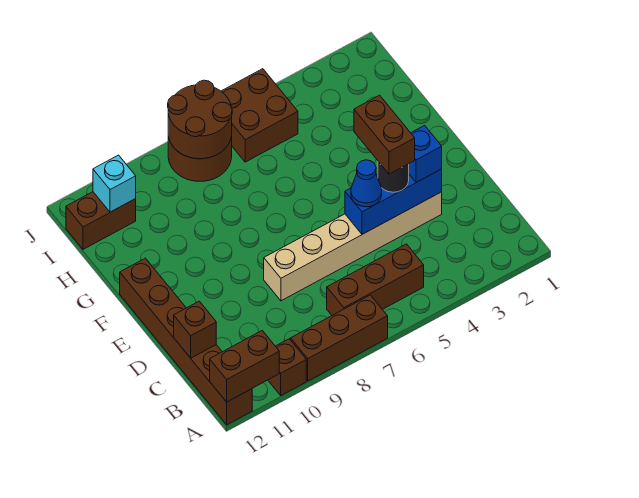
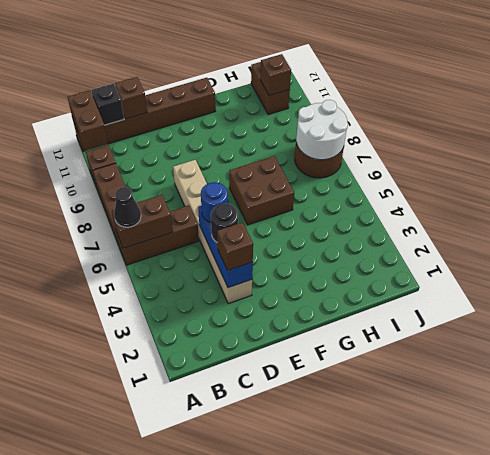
none -> black cone A6 level 3
brown brick B5:B7 level 1 -> brown brick A6:C6 level 1
none -> black brick B12 level 2
blue brick D3 level 3 -> brown brick D3 level 3
brown brick D4:E4 level 4 -> brown brick A6:B6 level 2
blue cone D5 level 3 -> blue round brick D5 level 3
brown brick I5:J6 level 1 -> brown brick F6:G7 level 1
brown round brick I7:J8 level 2 -> white round brick I7:J8 level 2
cyan brick I11 level 2 -> brown brick I11 level 2

